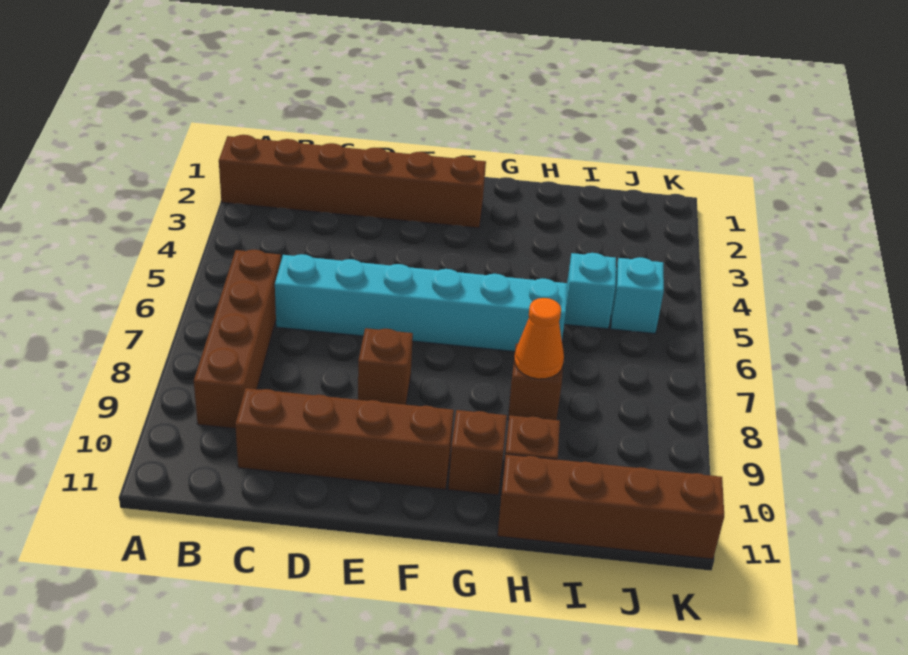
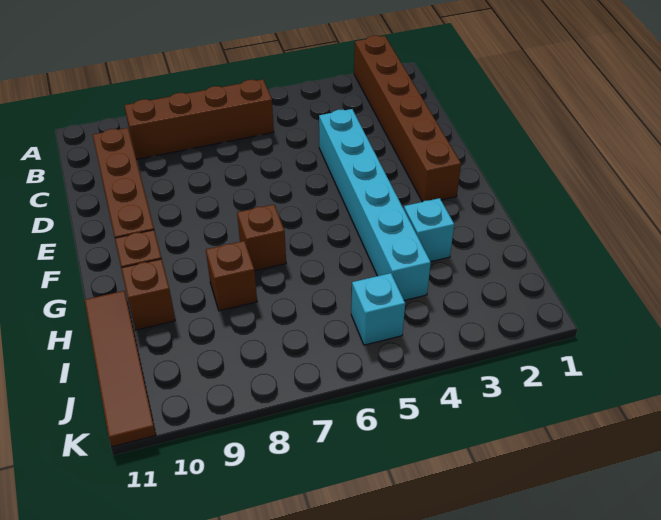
cyan brick C6:H6 level 1 -> cyan brick D4:I4 level 1
brown brick E8 level 1 -> brown brick G7 level 1
orange cone H8 level 2 -> none
brown brick H11:K11 level 1 -> brown tile H11:K11 level 1
cyan brick I5 level 1 -> cyan brick H3 level 1

